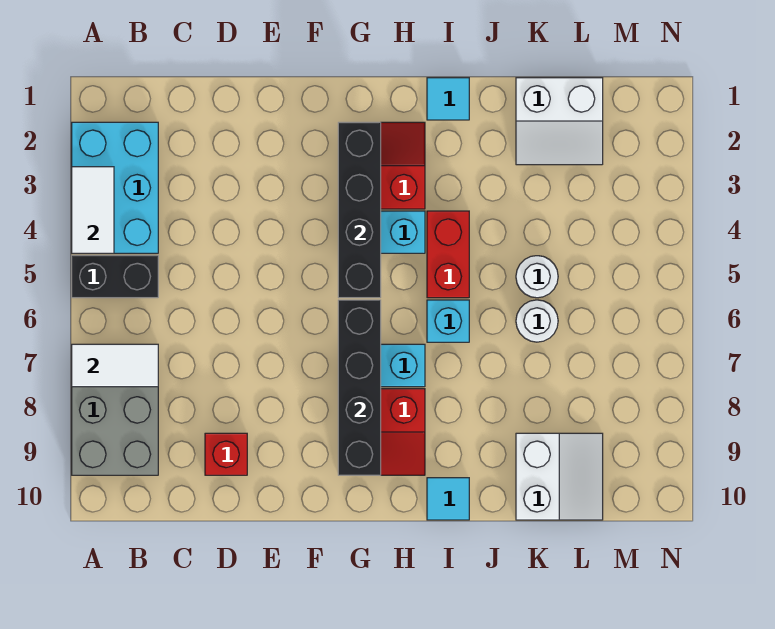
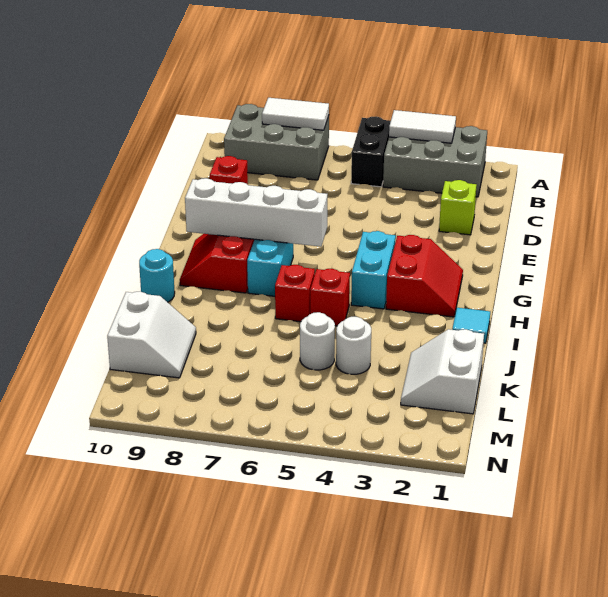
cyan brick A2:B4 level 1 -> grey brick A2:B4 level 1
white tile A7:B7 level 2 -> white tile A7:A8 level 2
none -> lime brick D2 level 1
black brick G2:G5 level 2 -> none
black brick G6:G9 level 2 -> white brick G6:G9 level 2
red brick I4:I5 level 1 -> red brick I5 level 1
cyan brick I6 level 1 -> red brick I6 level 1
cyan tile I10 level 1 -> cyan round brick I10 level 1
white round brick K6 level 1 -> white round brick K4 level 1
white slope K9:L10 level 1 top K -> white slope K9:L10 level 1 top 10

